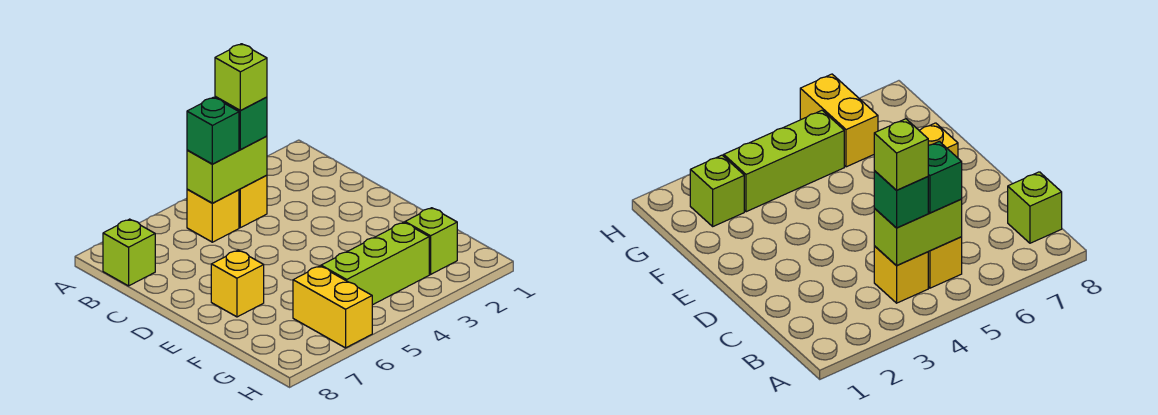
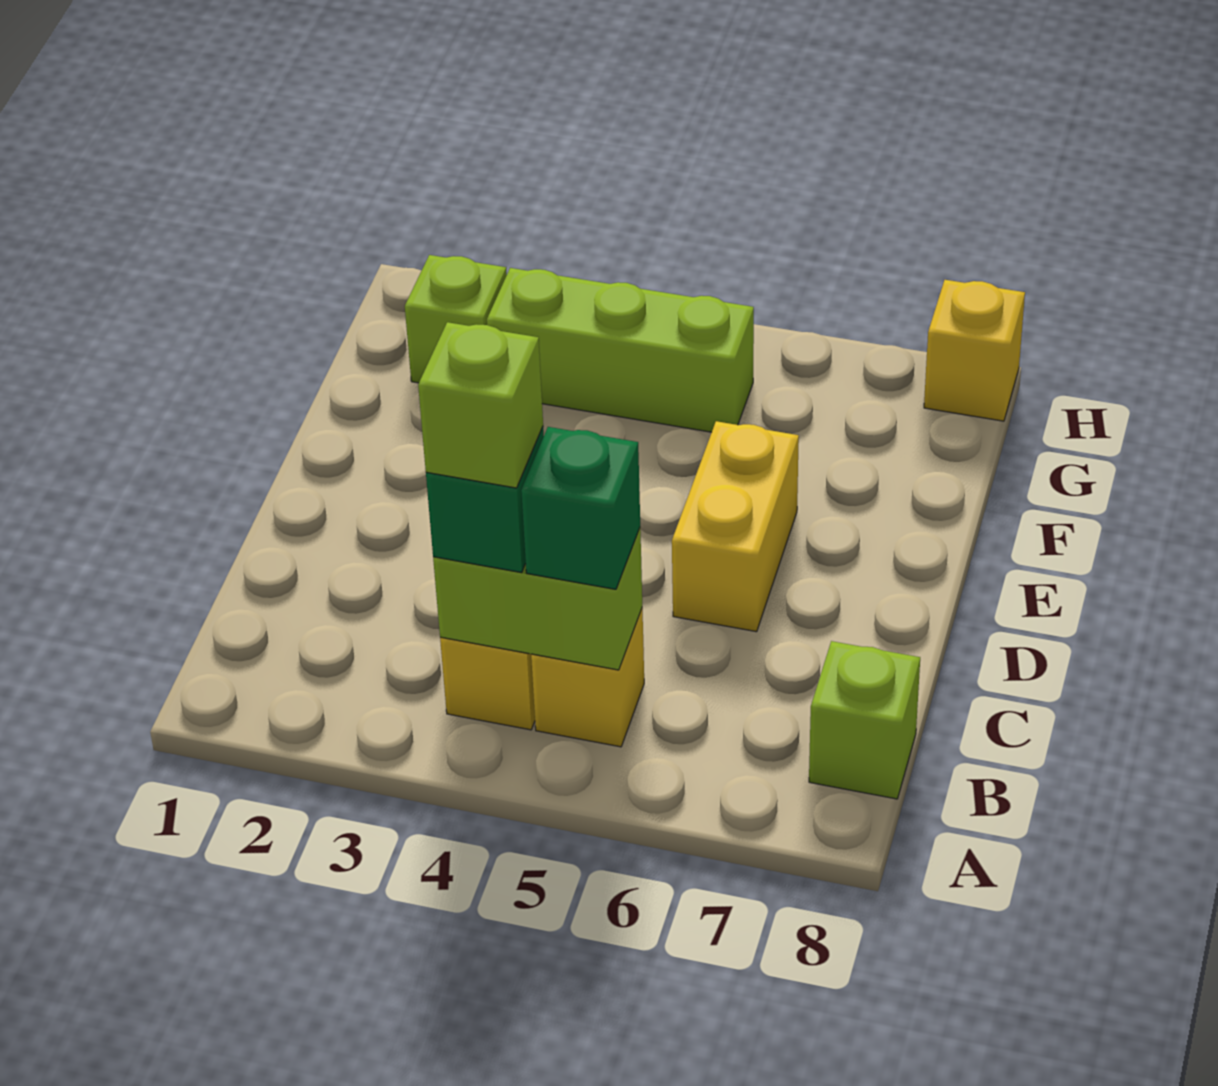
yellow brick E7 level 1 -> yellow brick H8 level 1
yellow brick G6:H6 level 1 -> yellow brick D6:E6 level 1

